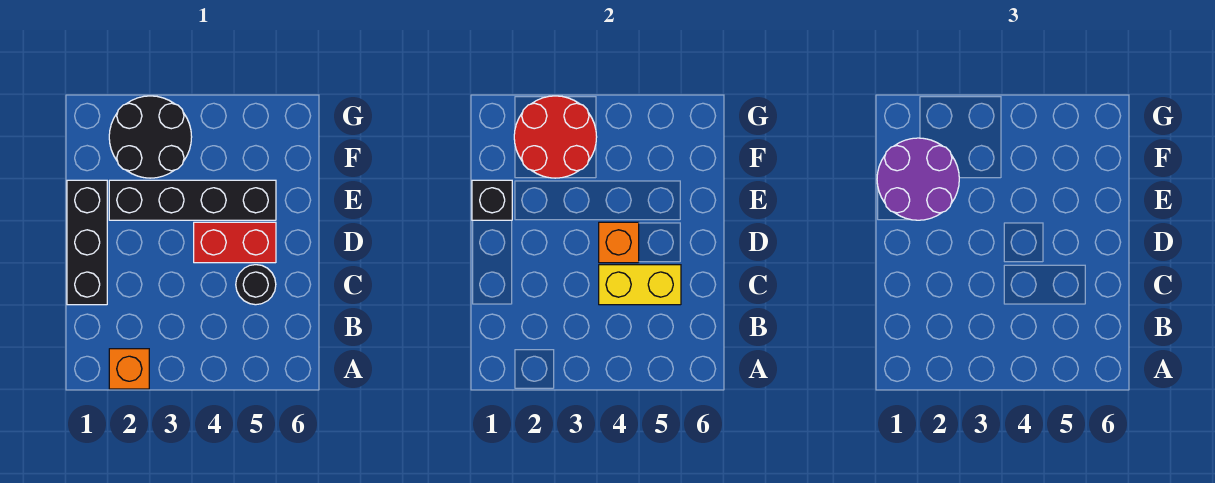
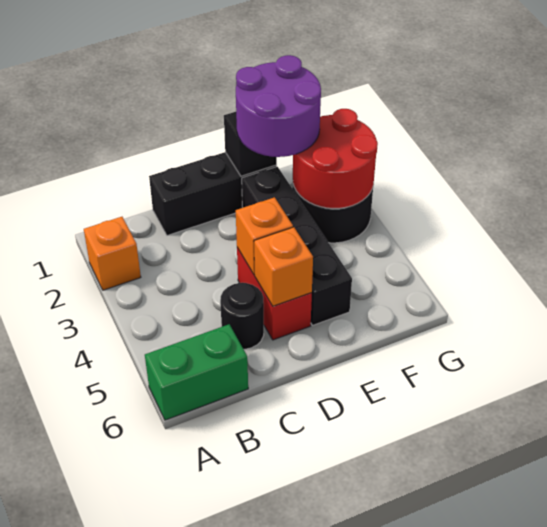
none -> green brick A6:B6 level 1
yellow brick C4:C5 level 2 -> none
none -> orange brick D5 level 2

